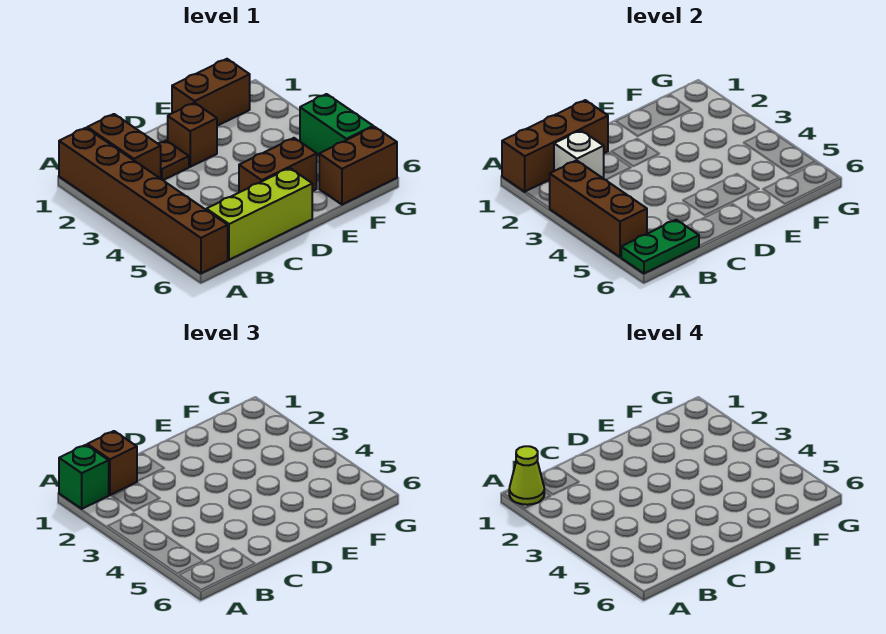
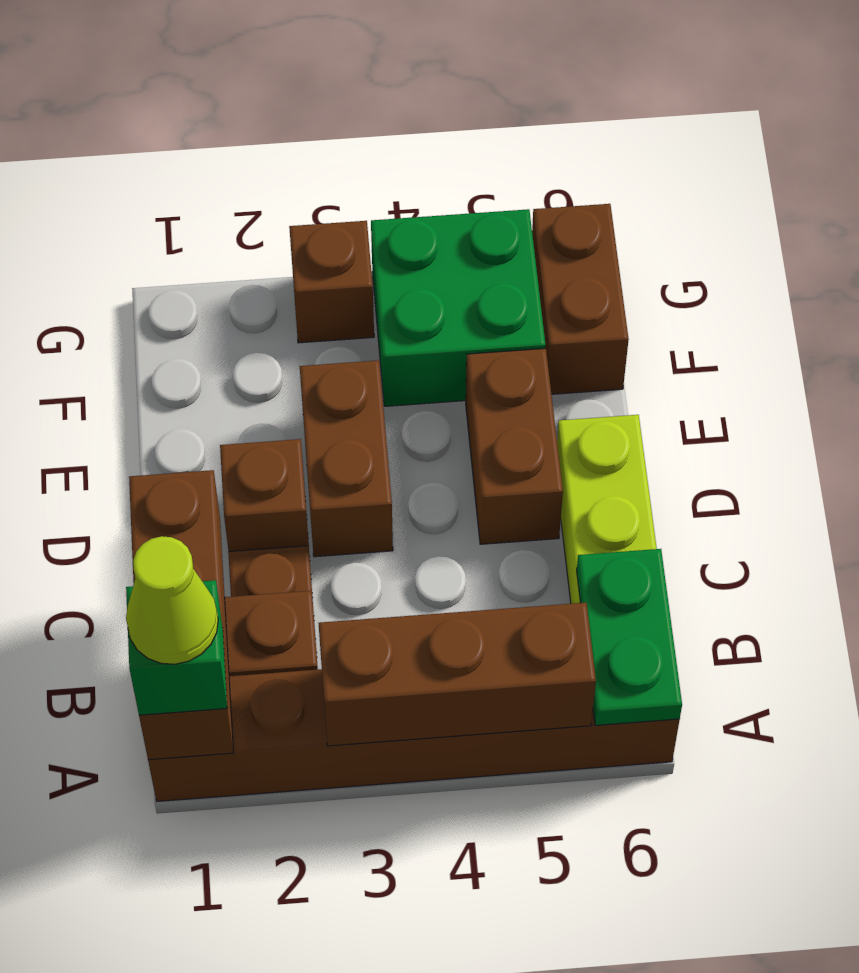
brown brick B1 level 3 -> brown brick G3 level 1
white brick B2 level 2 -> none
brown brick E1:F1 level 1 -> brown brick D3:E3 level 1
green brick G4:G5 level 1 -> green brick F4:G5 level 1

